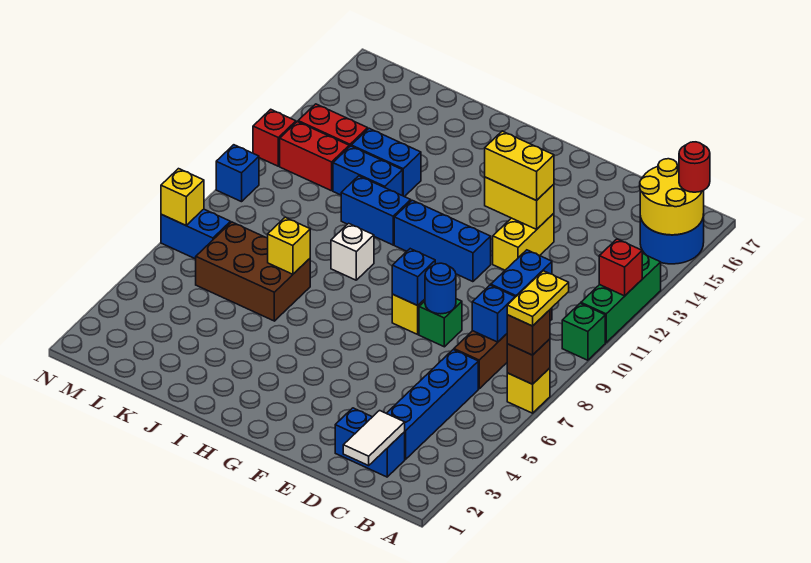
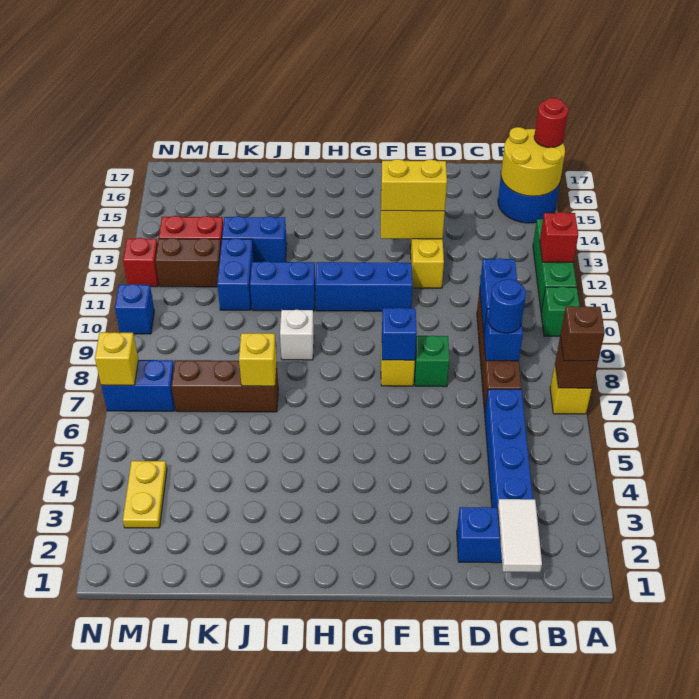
yellow plate A7:A8 level 4 -> yellow plate M3:M4 level 1
blue round brick E8 level 2 -> blue round brick C8 level 3
brown brick J6:L7 level 1 -> brown brick J7:L7 level 1
blue brick J12:K12 level 1 -> blue brick K11:K12 level 1
red brick L12:M12 level 1 -> brown brick L12:M12 level 1

